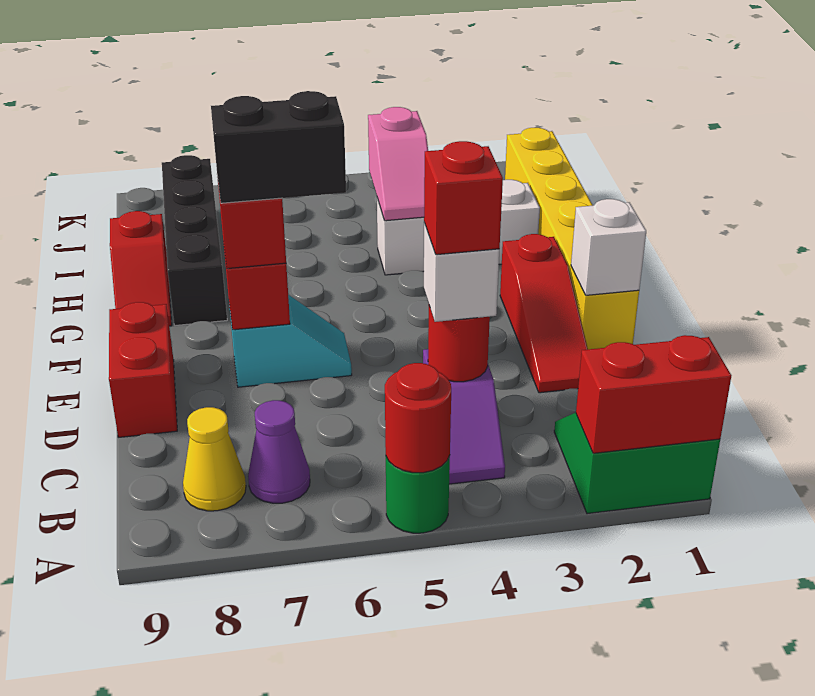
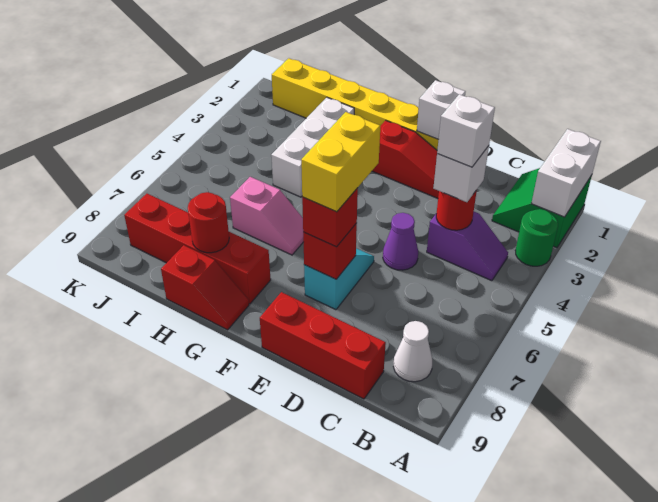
red brick A1:A2 level 2 -> white brick A1:A2 level 2
green round brick A5 level 1 -> green round brick A3 level 1
red round brick A5 level 2 -> red round brick H8 level 2
purple cone B7 level 1 -> purple cone D5 level 1
yellow cone B8 level 1 -> white cone B8 level 1
red brick C4 level 4 -> white brick C4 level 4
red brick D9:E9 level 1 -> red brick C9:E9 level 1
black brick E6:E7 level 4 -> yellow brick E6:E7 level 4
black brick G8:J8 level 1 -> red brick G8:J8 level 1
pink slope H4:I4 level 2 top I -> pink slope G6:H6 level 1 top H

